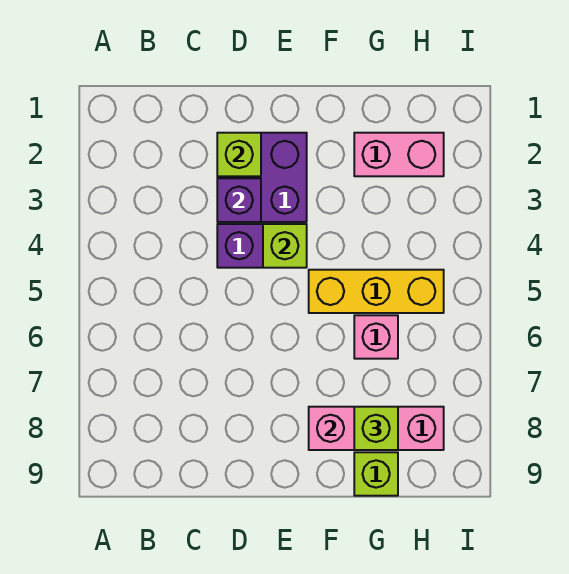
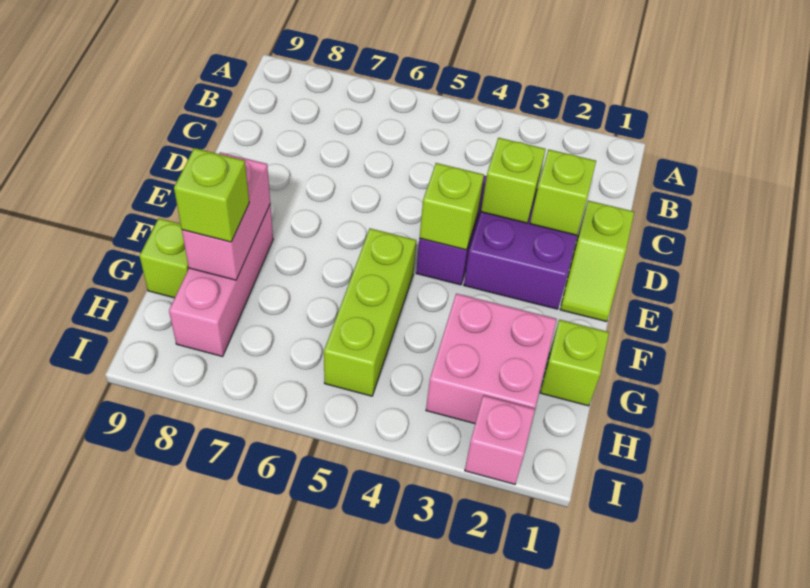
none -> lime slope D1:E1 level 1 top D
purple brick D3 level 2 -> lime brick D3 level 2
yellow brick F5:H5 level 1 -> lime brick F5:H5 level 1
none -> lime brick G1 level 1
pink brick G2:H2 level 1 -> pink brick G2:H3 level 1
pink brick G6 level 1 -> pink brick I2 level 1

